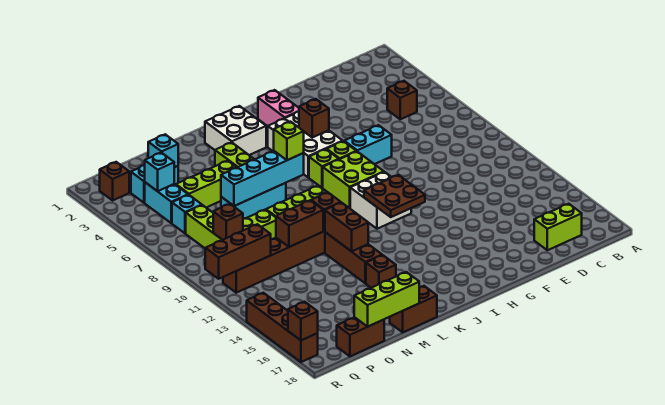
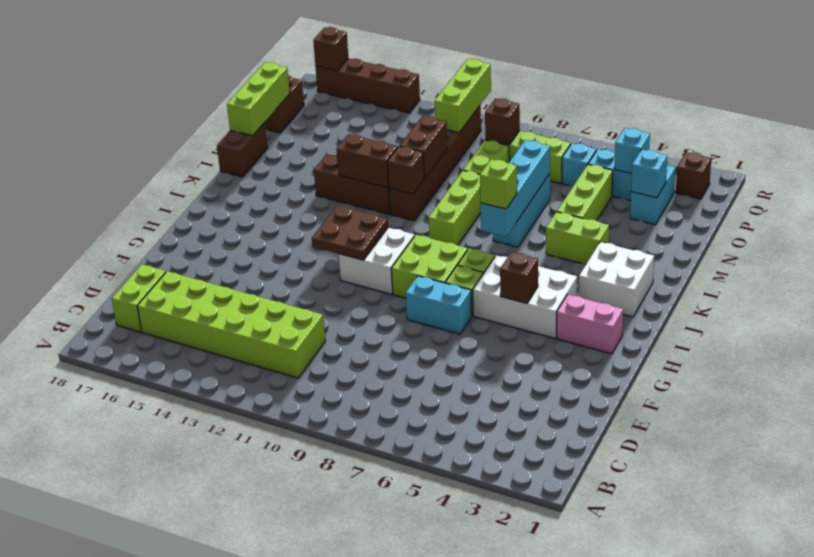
brown brick C5 level 1 -> none
none -> lime brick C11:D16 level 1
cyan brick F7:G7 level 1 -> cyan brick G7:G8 level 1
brown brick L15 level 1 -> none
brown brick P11:R11 level 2 -> lime brick P11:R11 level 2

